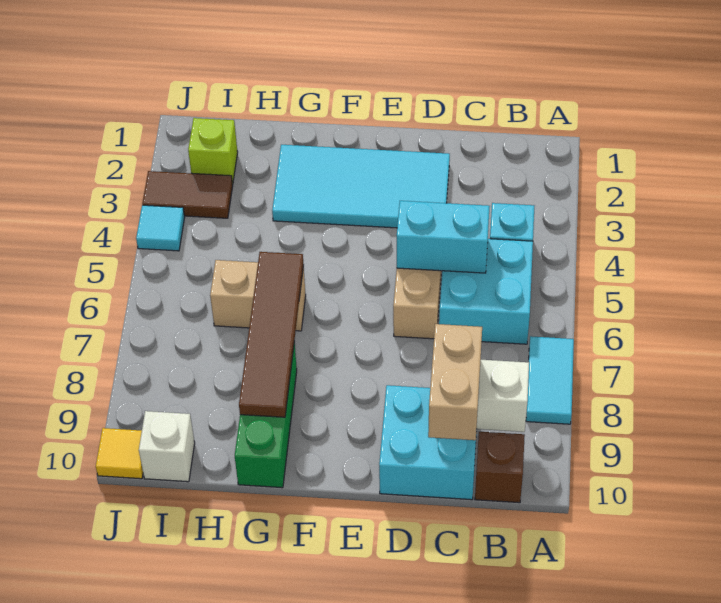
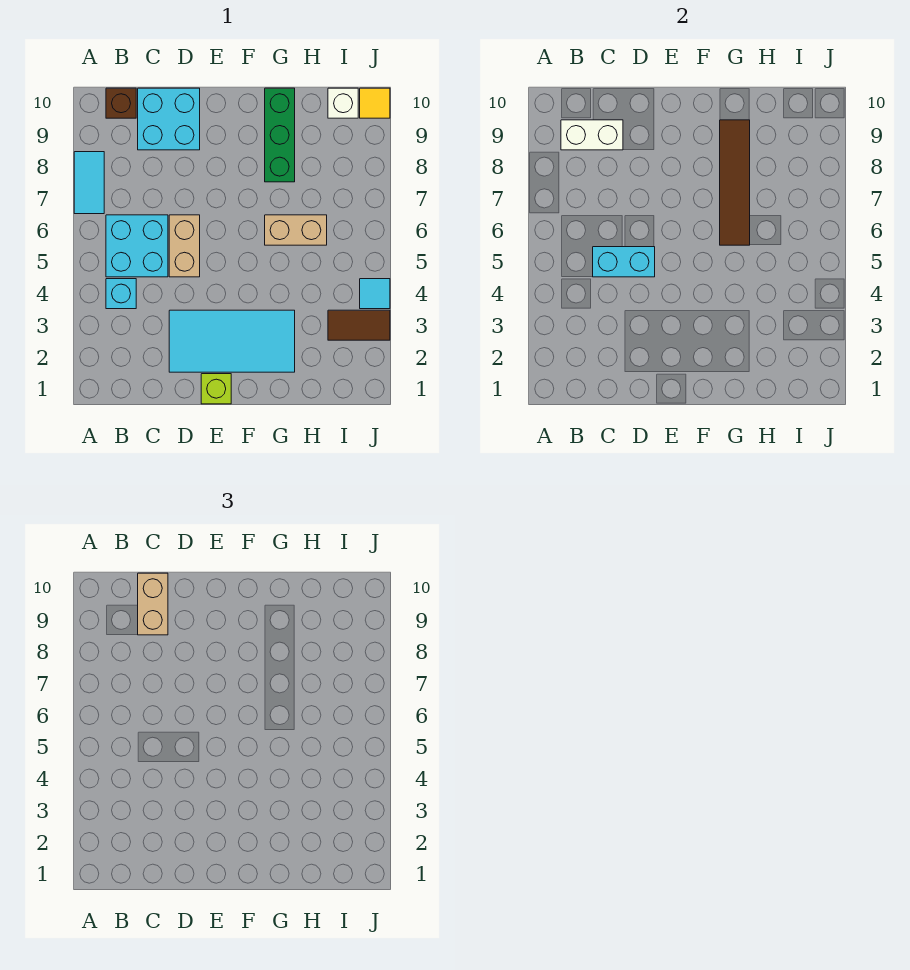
lime brick I2 level 1 -> lime brick E1 level 1

